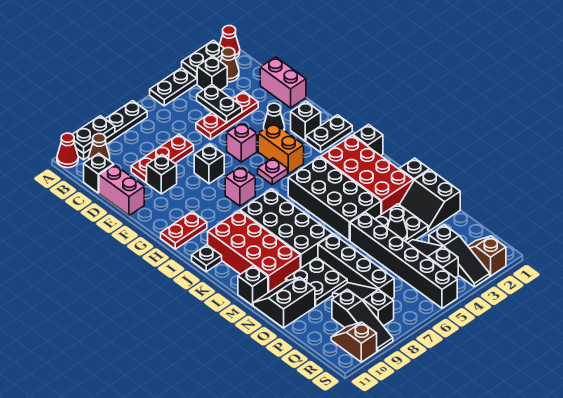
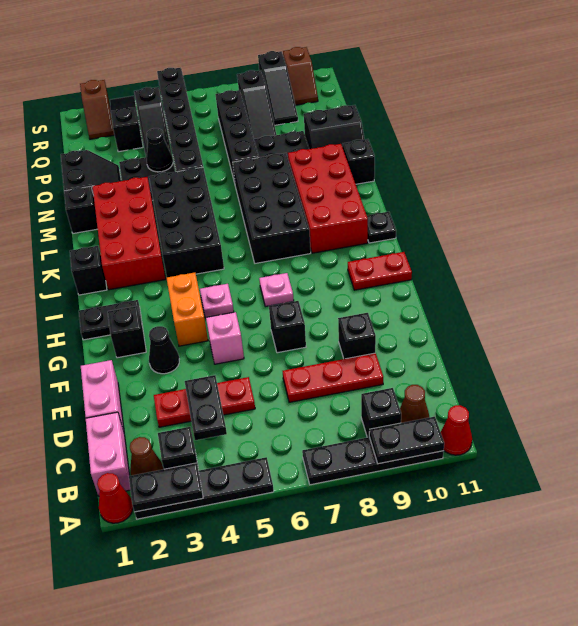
black brick C11 level 1 -> black brick B9 level 1
pink brick D11:E11 level 1 -> pink brick B1:C1 level 1
pink brick H7 level 1 -> pink plate H7 level 1
black slope Q9:S9 level 1 top Q -> black slope Q9:S9 level 1 top S

